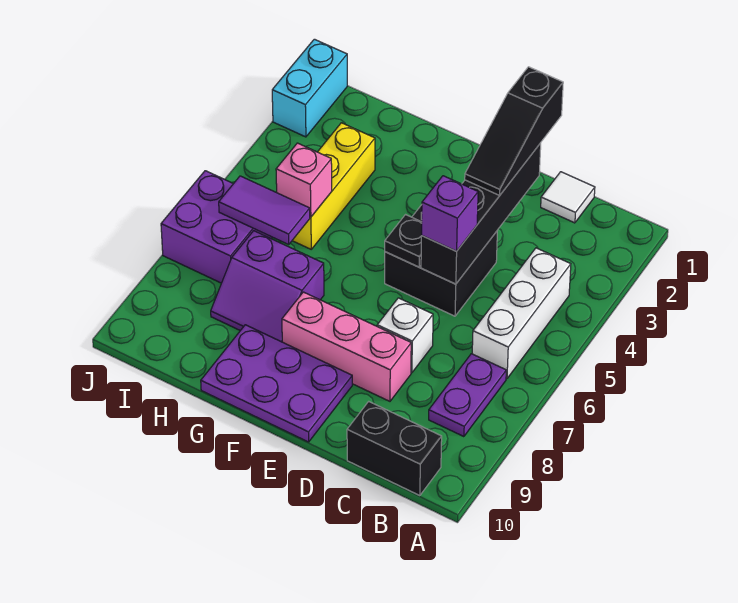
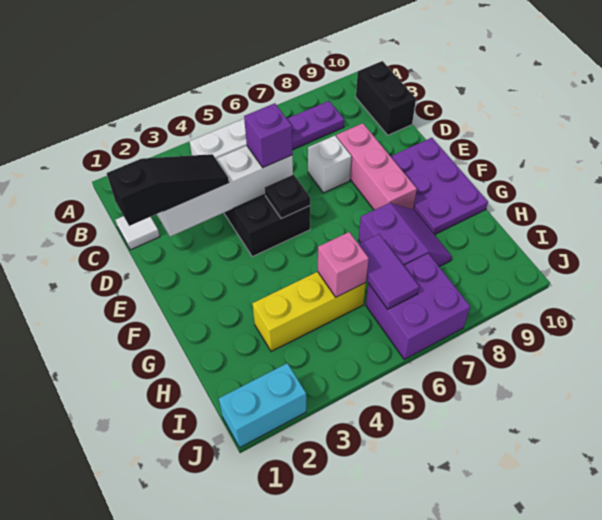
black brick D2:D5 level 2 -> white brick D2:D5 level 2

